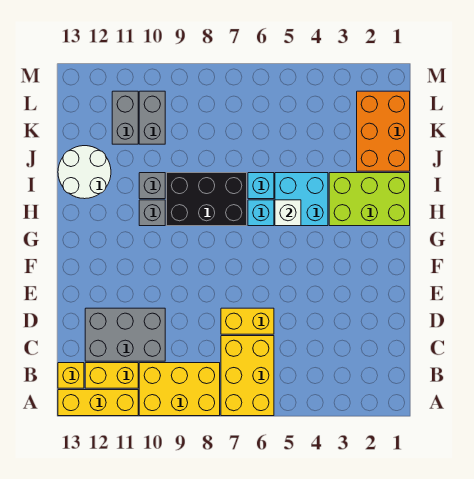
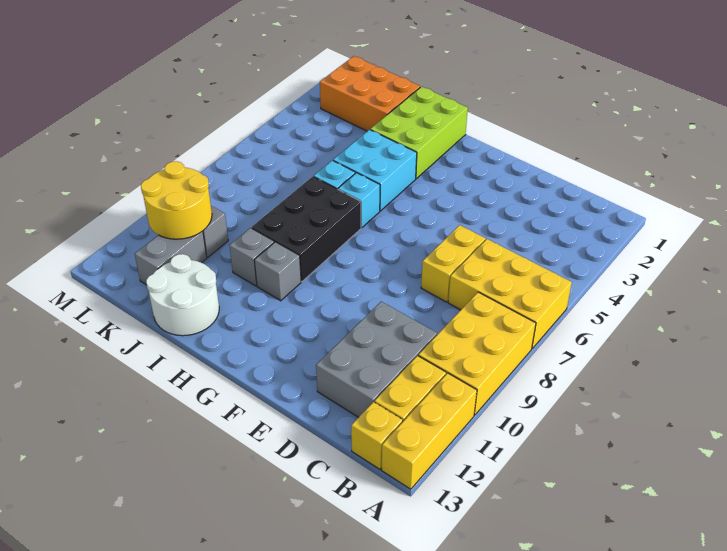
white brick H5 level 2 -> none
none -> yellow round brick K10:L11 level 2
grey brick K11:L11 level 1 -> grey brick K11:K12 level 1

